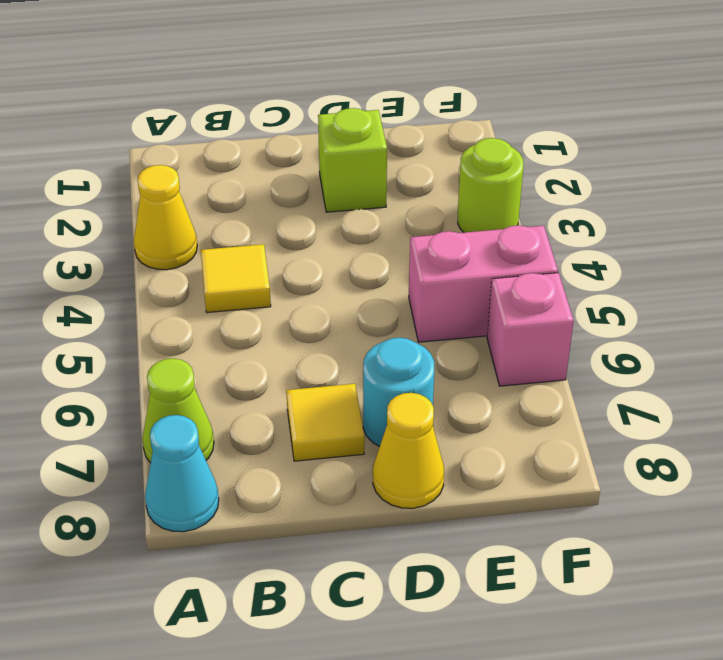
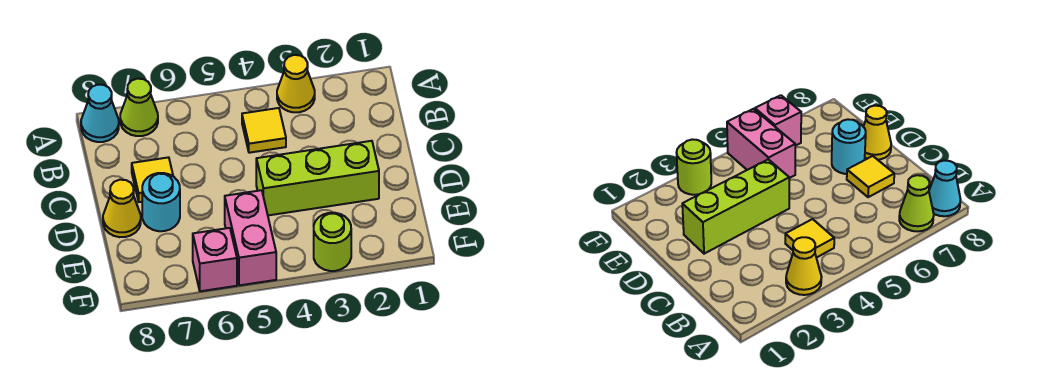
lime brick D2 level 1 -> lime brick D2:D4 level 1

